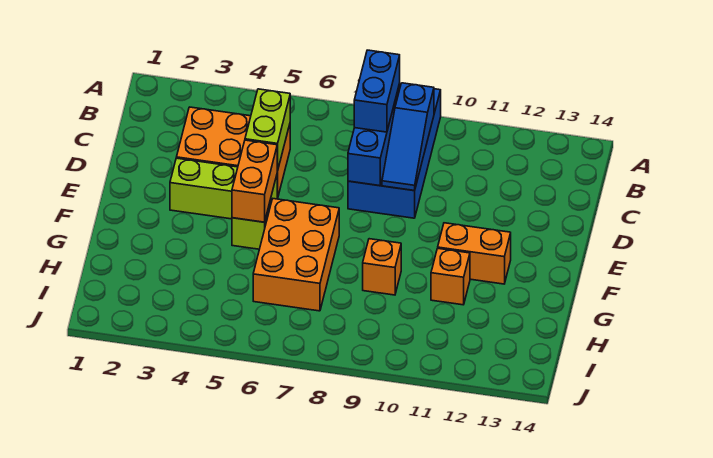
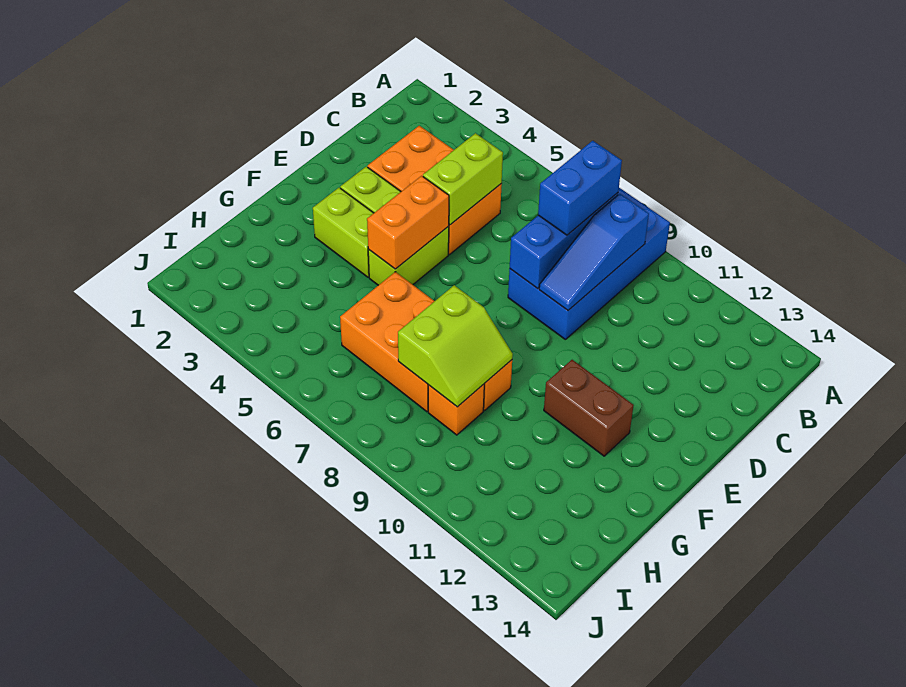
none -> lime brick F3:F4 level 1
orange brick F6:H7 level 1 -> orange brick G6:H8 level 1
orange brick F11:F12 level 1 -> brown brick F11:F12 level 1
none -> lime slope G8:H9 level 2 top 8
orange brick G11 level 1 -> orange brick H9 level 1

